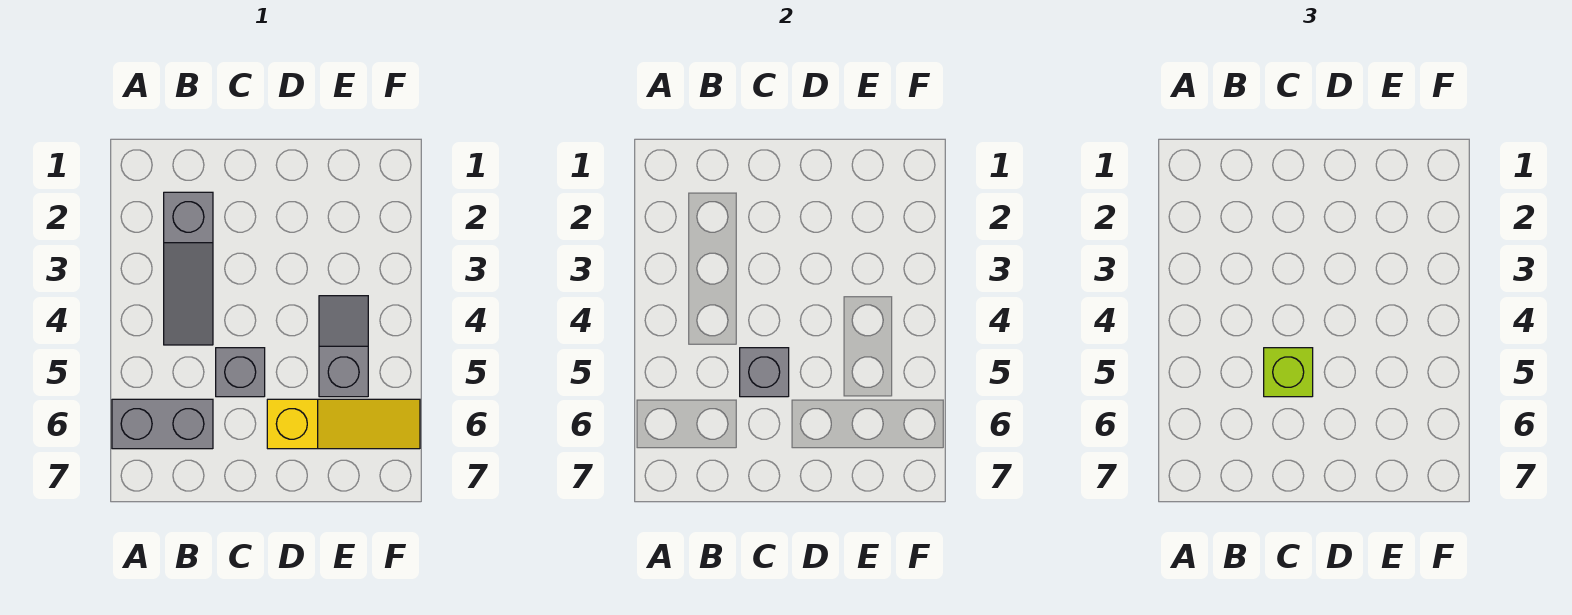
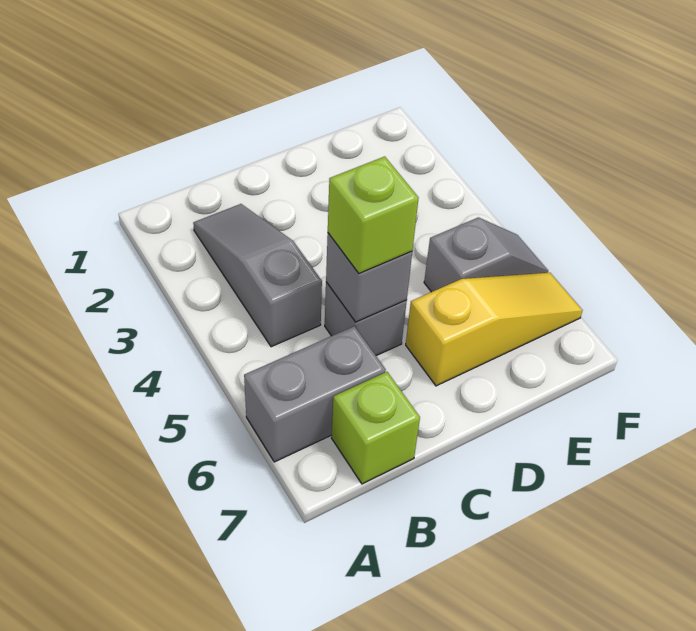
grey slope B2:B4 level 1 top 2 -> grey slope B2:B4 level 1 top 4
none -> lime brick B7 level 1
grey slope E4:E5 level 1 top 5 -> grey slope E5:F5 level 1 top E

